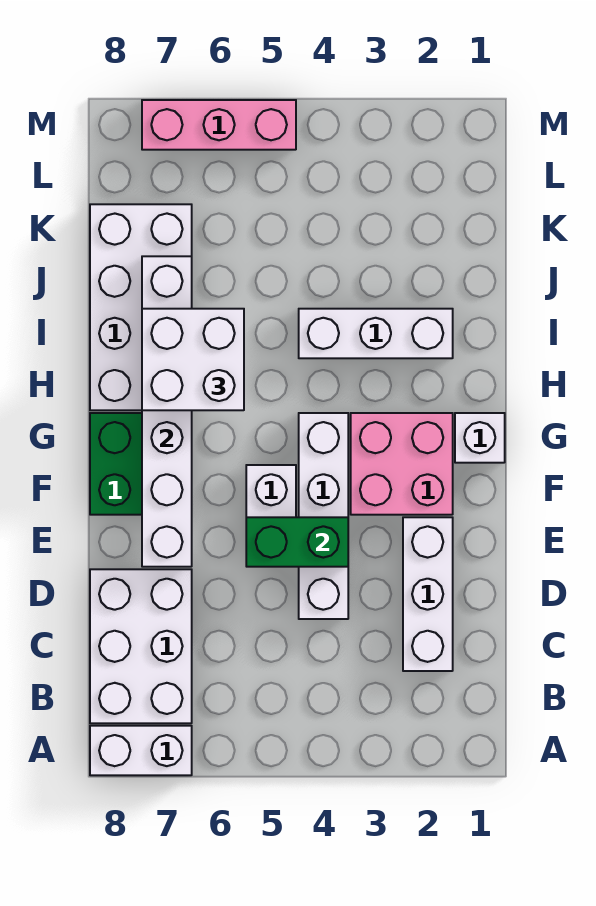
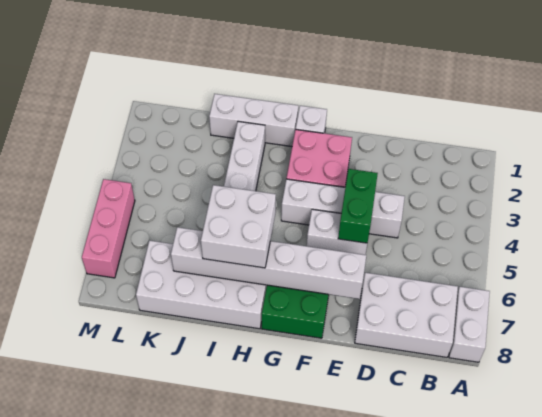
white brick C2:E2 level 1 -> white brick H1:J1 level 1

